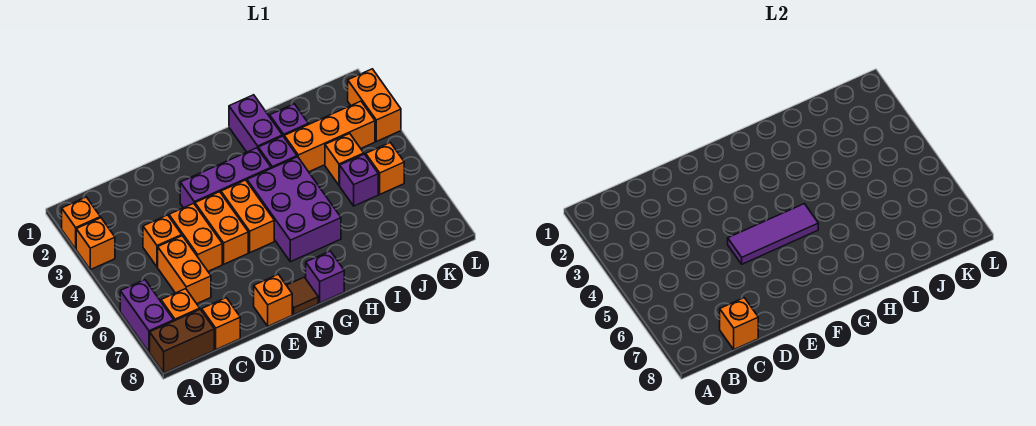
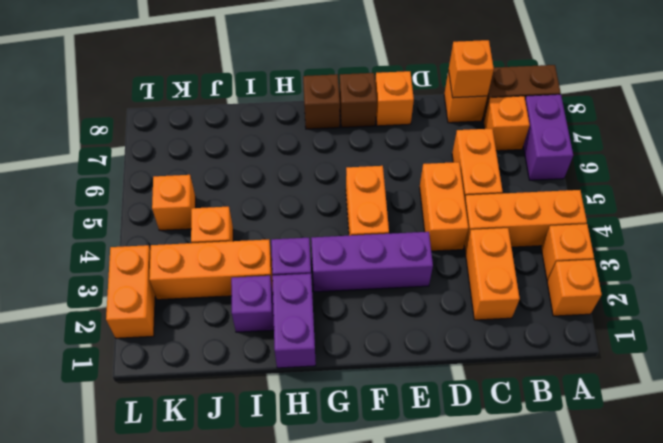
orange brick C4 level 1 -> orange brick A4:C4 level 1
orange brick E4:E5 level 1 -> orange brick C2:C3 level 1
purple tile E5:G5 level 2 -> none
brown tile F8 level 1 -> brown brick F8 level 1
purple brick G4:H6 level 1 -> none
purple brick G8 level 1 -> brown brick G8 level 1
purple brick J5 level 1 -> none

